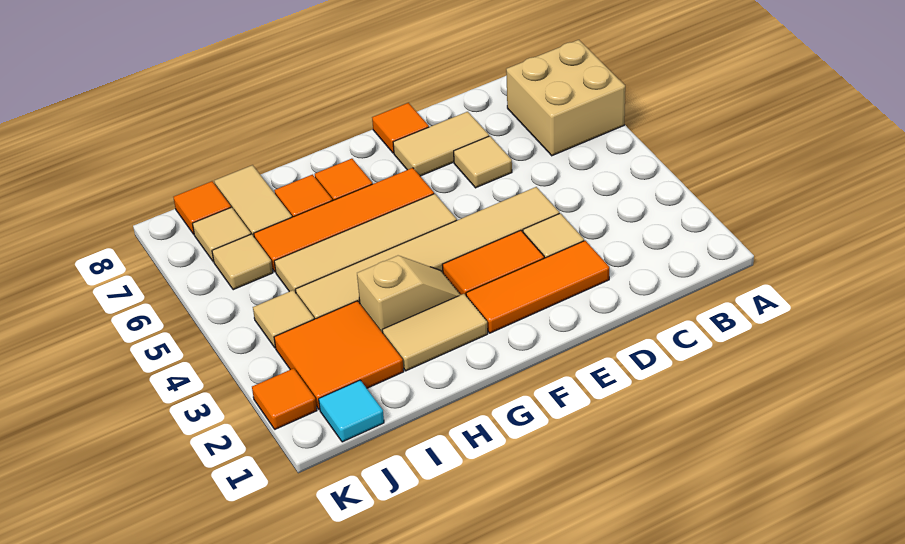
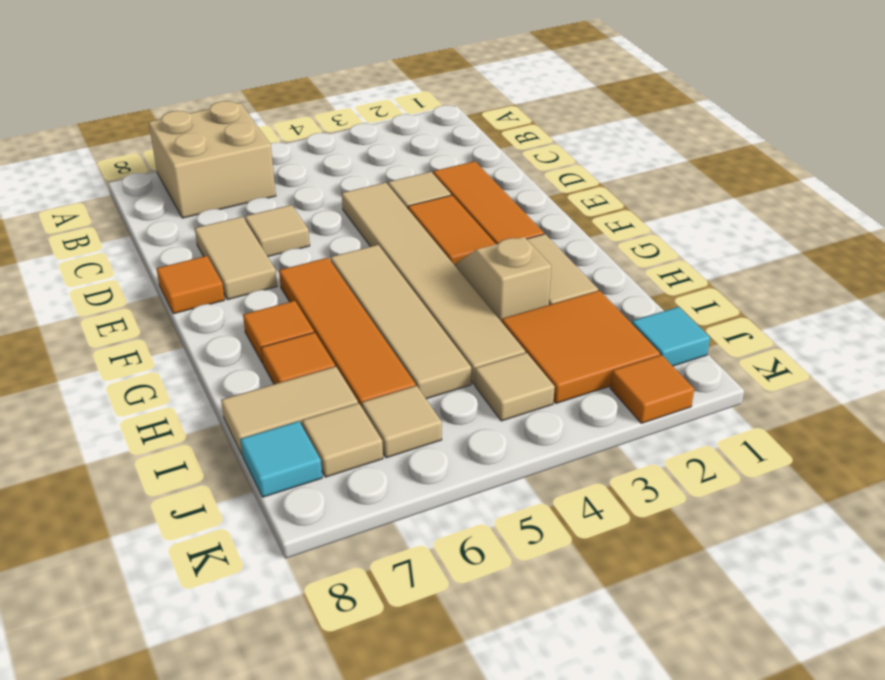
orange tile J8 level 1 -> cyan tile J8 level 1

